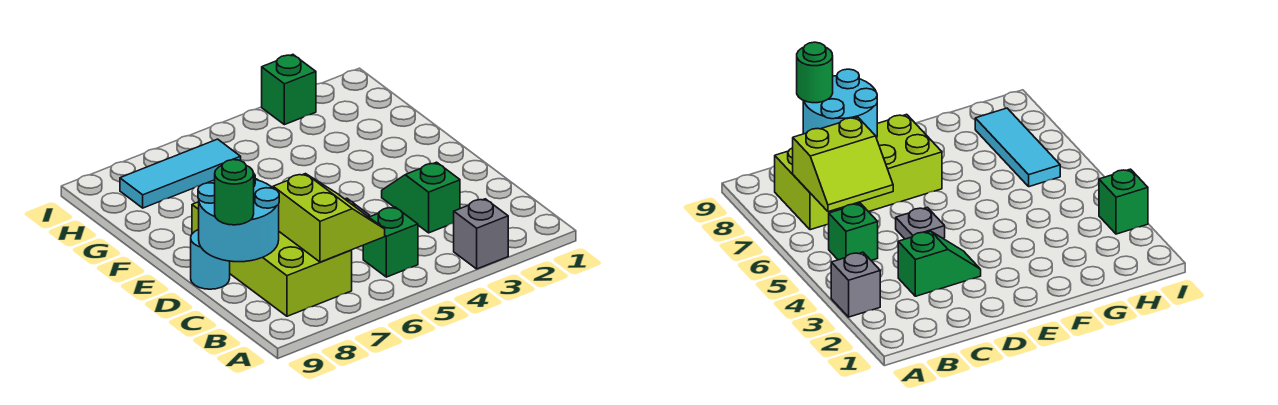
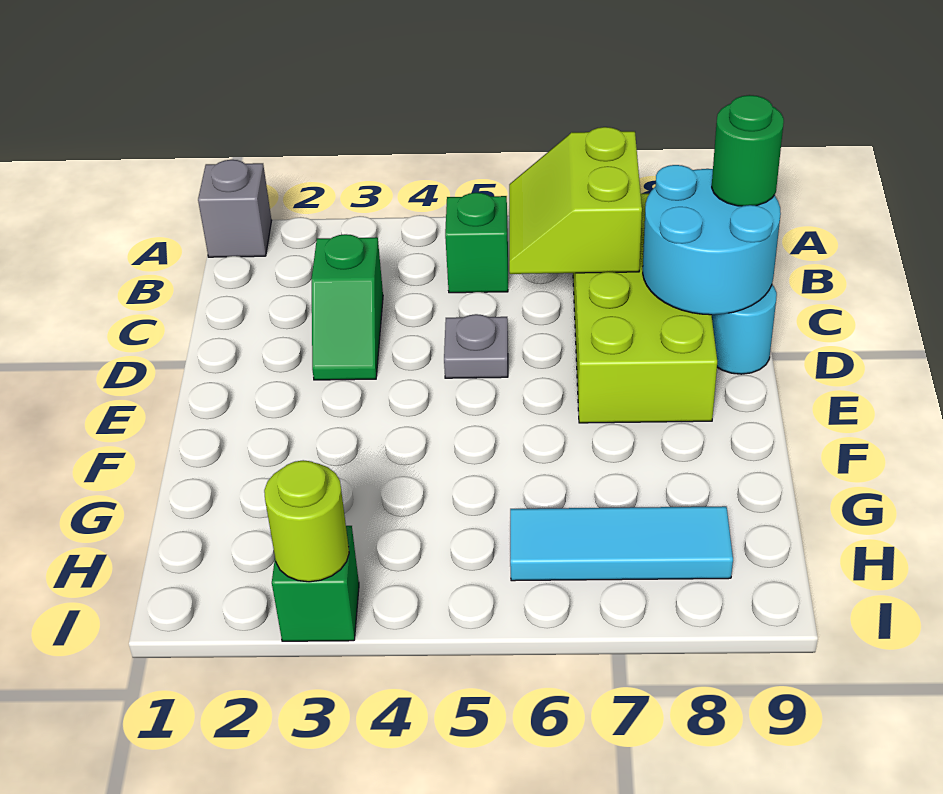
grey brick A3 level 1 -> grey brick A1 level 1
none -> lime round brick I3 level 2

